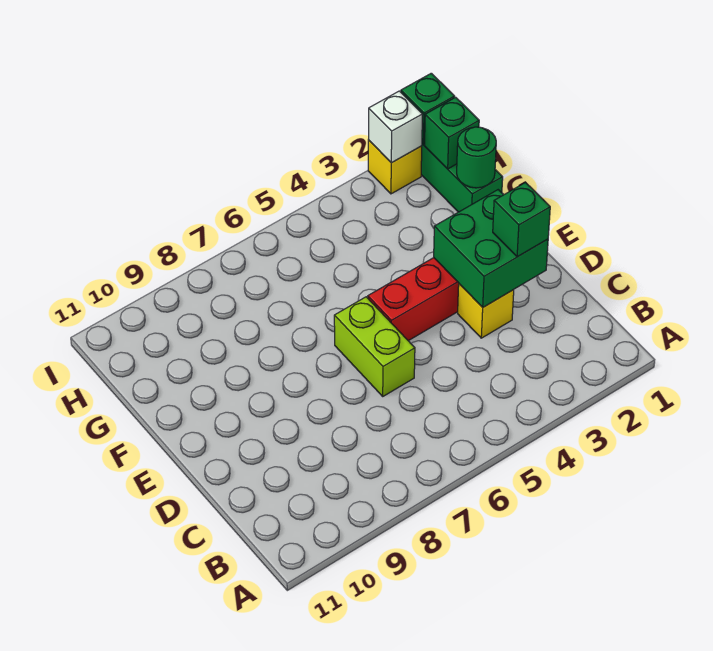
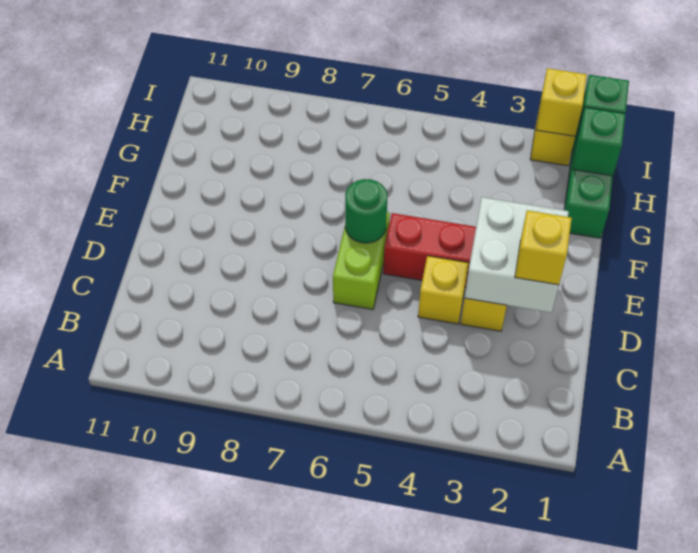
green brick D2:E3 level 2 -> white brick D2:E3 level 2
green brick D2 level 3 -> yellow brick D2 level 3
none -> yellow brick D4 level 1
green round brick G1 level 2 -> green round brick E6 level 2
white brick I2 level 2 -> yellow brick I2 level 2

